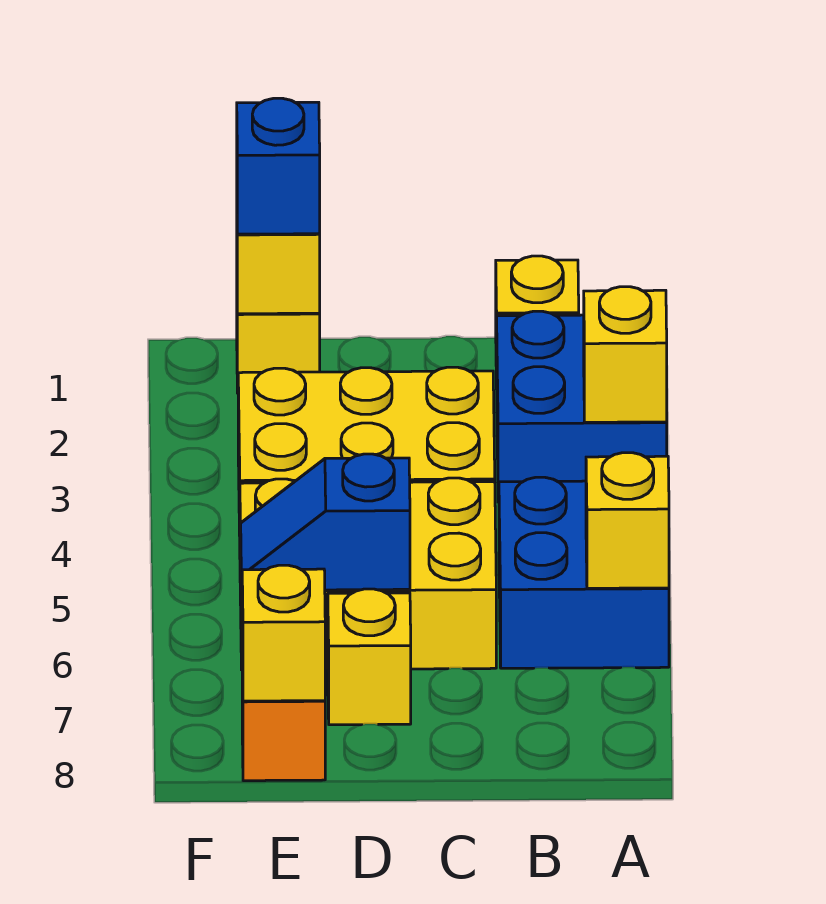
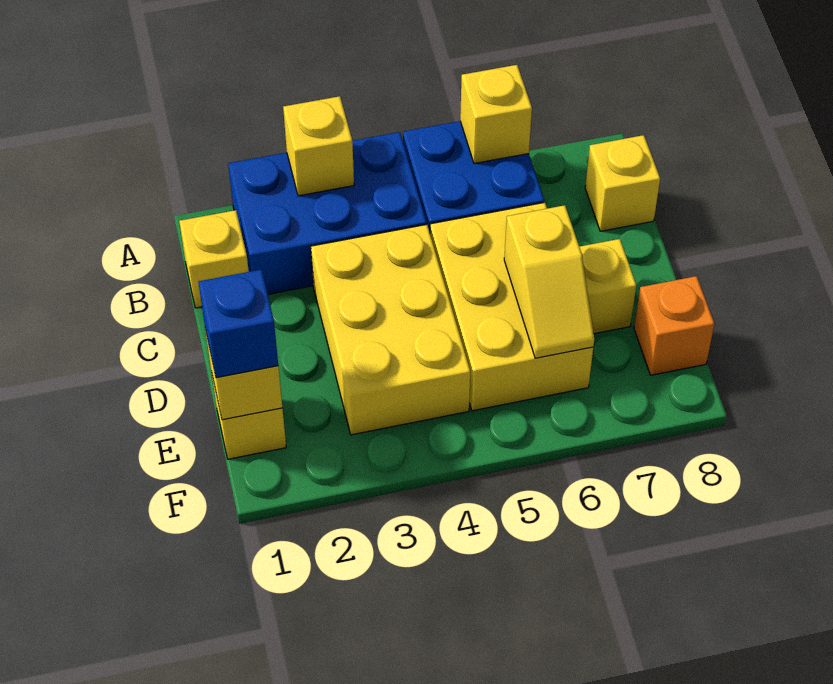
blue brick A2:B3 level 1 -> blue brick A2:B4 level 1
blue slope D6:E6 level 2 top D -> yellow slope D6:E6 level 2 top D
yellow brick E8 level 2 -> yellow brick B8 level 1

